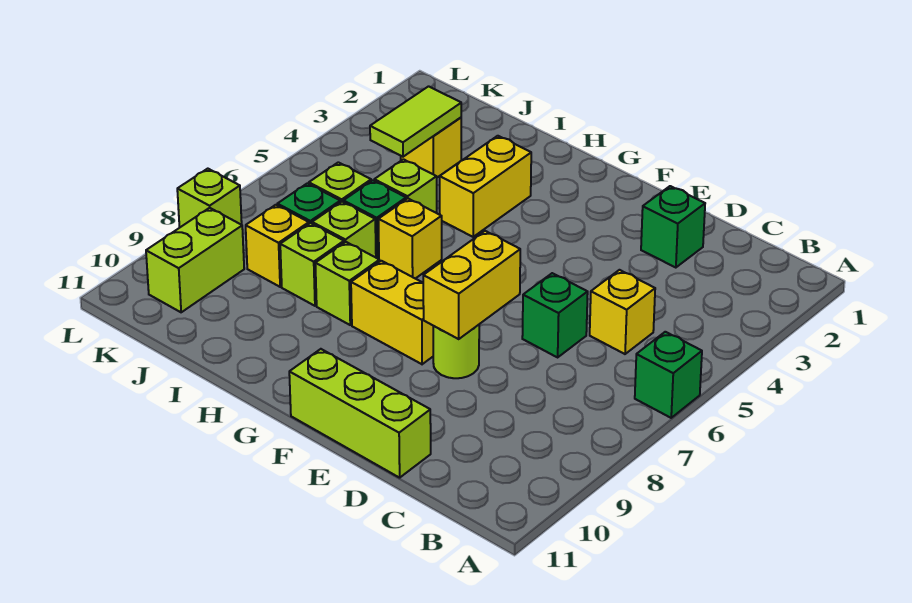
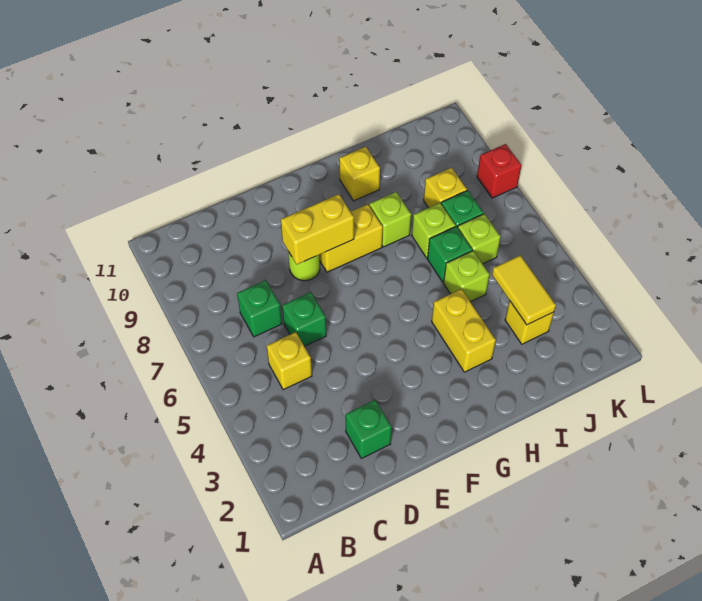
green brick A6 level 1 -> green brick C7 level 1
lime brick D11:F11 level 1 -> none
yellow brick E7:E8 level 2 -> yellow brick E8:F8 level 2
yellow brick H6 level 1 -> yellow brick H10 level 1
lime brick I8 level 1 -> none
lime tile J3:J4 level 2 -> yellow tile J3:J4 level 2
lime brick K9:K10 level 1 -> none
lime brick L8 level 1 -> red brick L8 level 1

